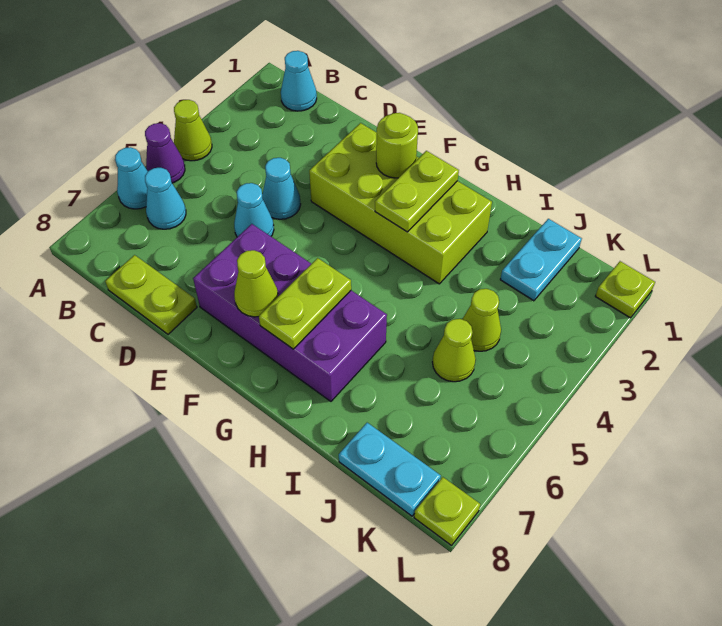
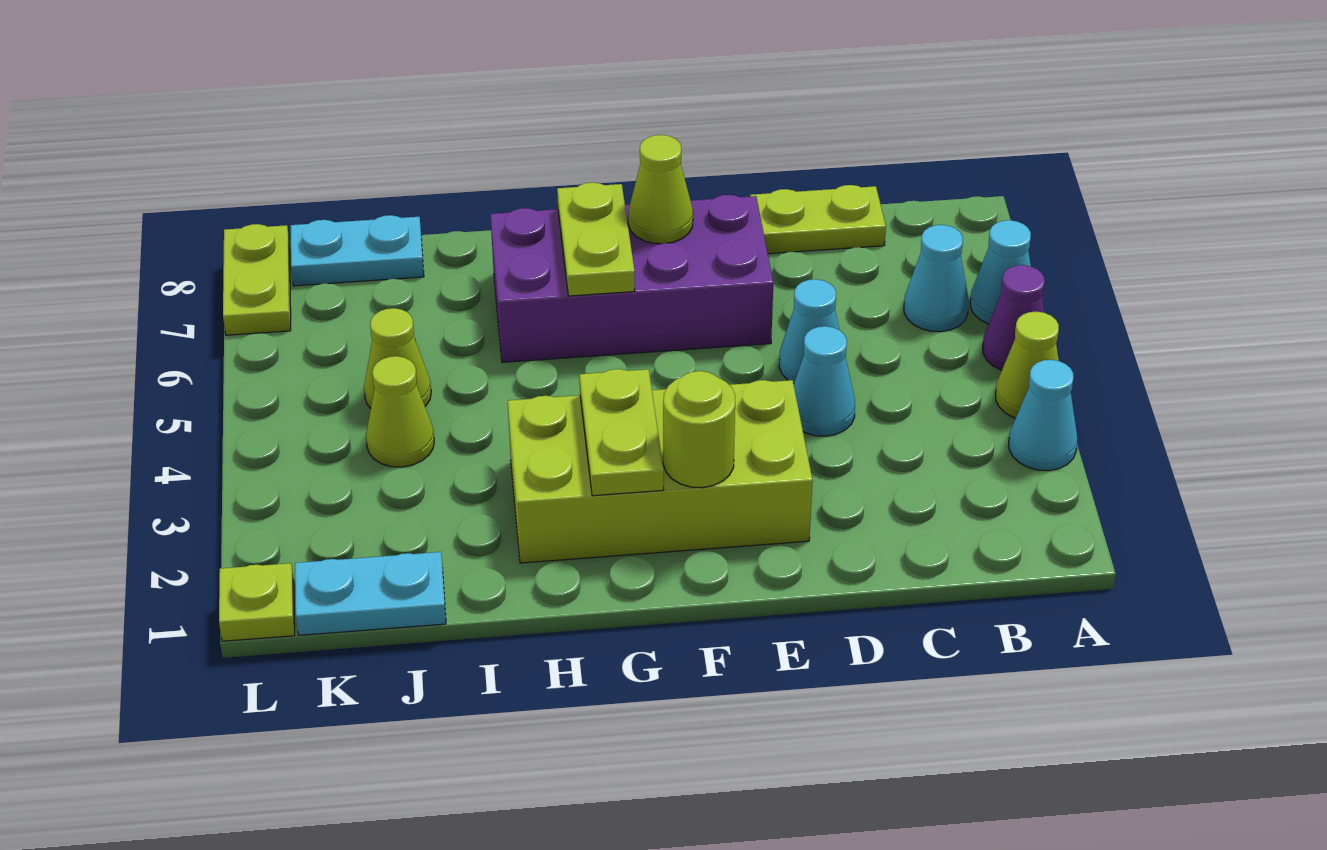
cyan cone B1 level 1 -> cyan cone A3 level 1
cyan plate J1:J2 level 1 -> cyan plate J1:K1 level 1
lime plate L8 level 1 -> lime plate L7:L8 level 1

